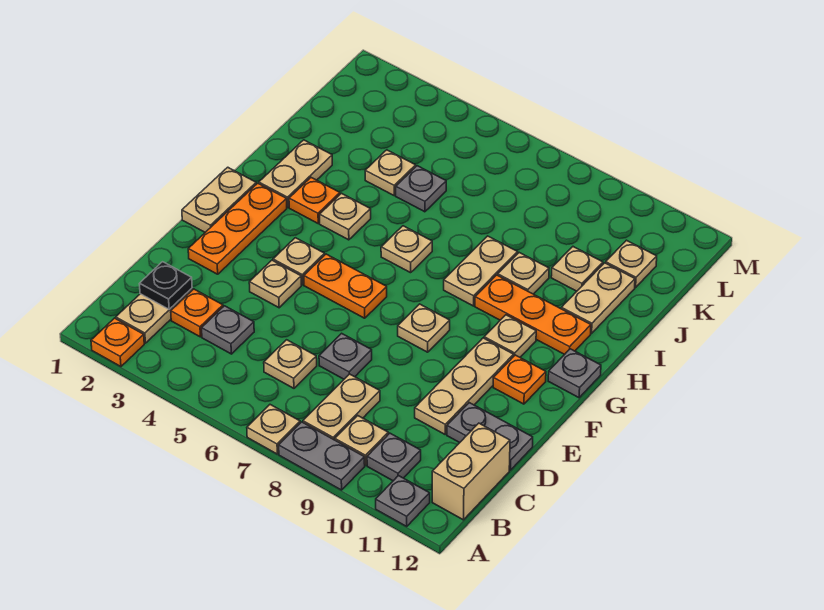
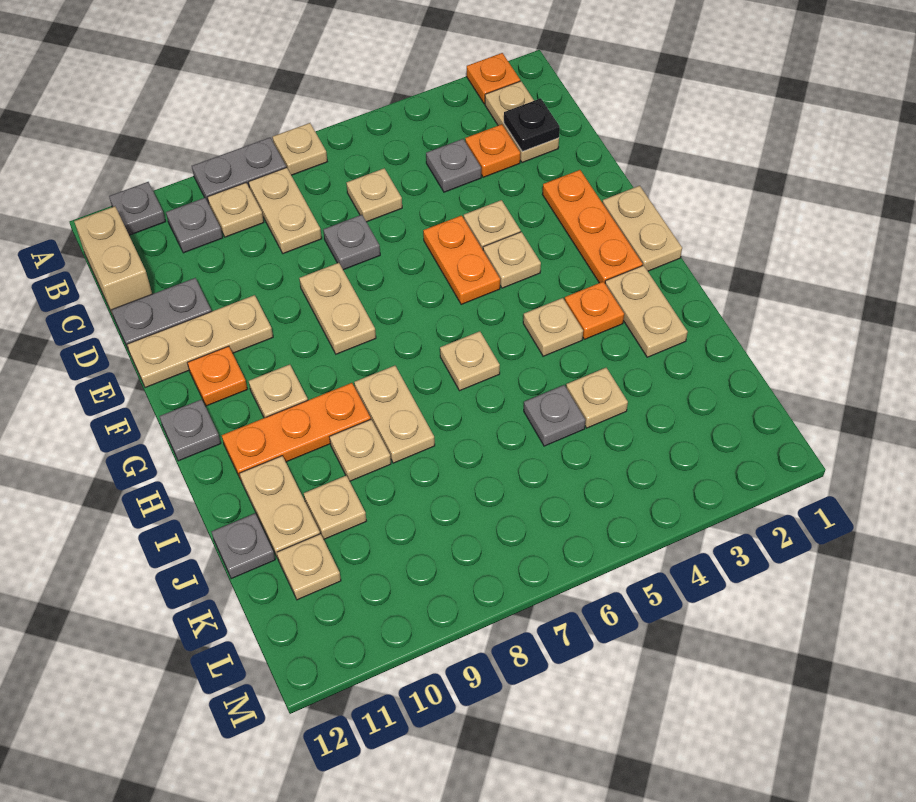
tan plate D10:F10 level 1 -> tan plate E10:E12 level 1
orange plate F5:F6 level 1 -> orange plate E5:F5 level 1
tan plate F8 level 1 -> tan plate E8:F8 level 1
none -> grey plate J12 level 1

